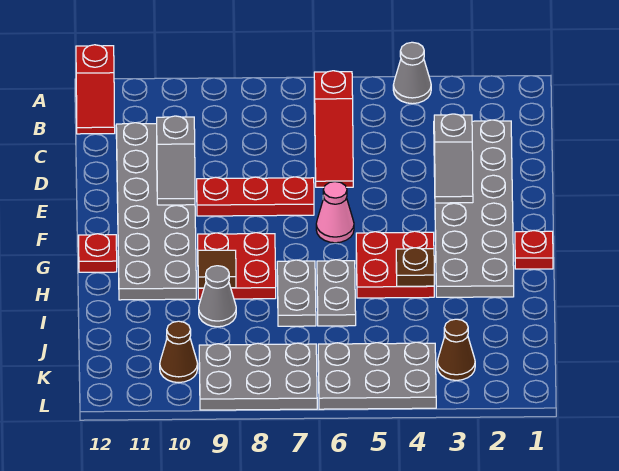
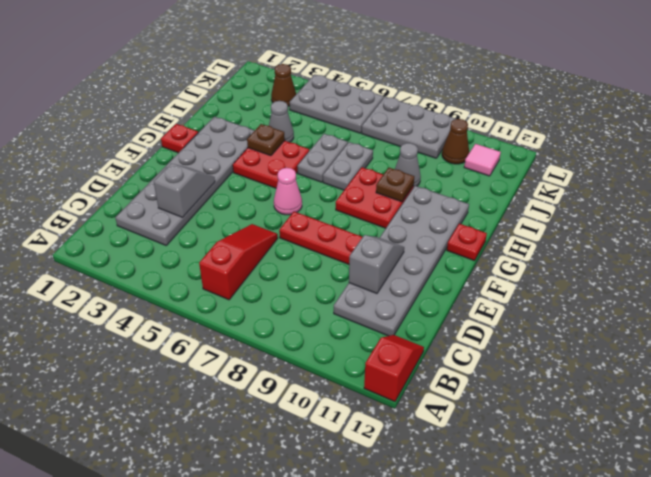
grey cone A4 level 1 -> grey cone I4 level 1
brown tile H9 level 2 -> brown plate H9 level 2
none -> pink tile K11 level 1

